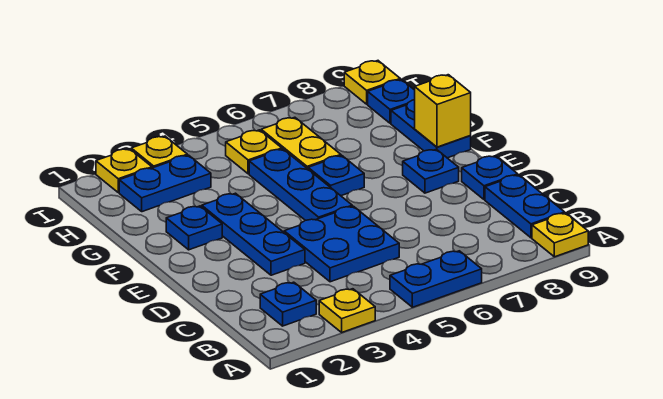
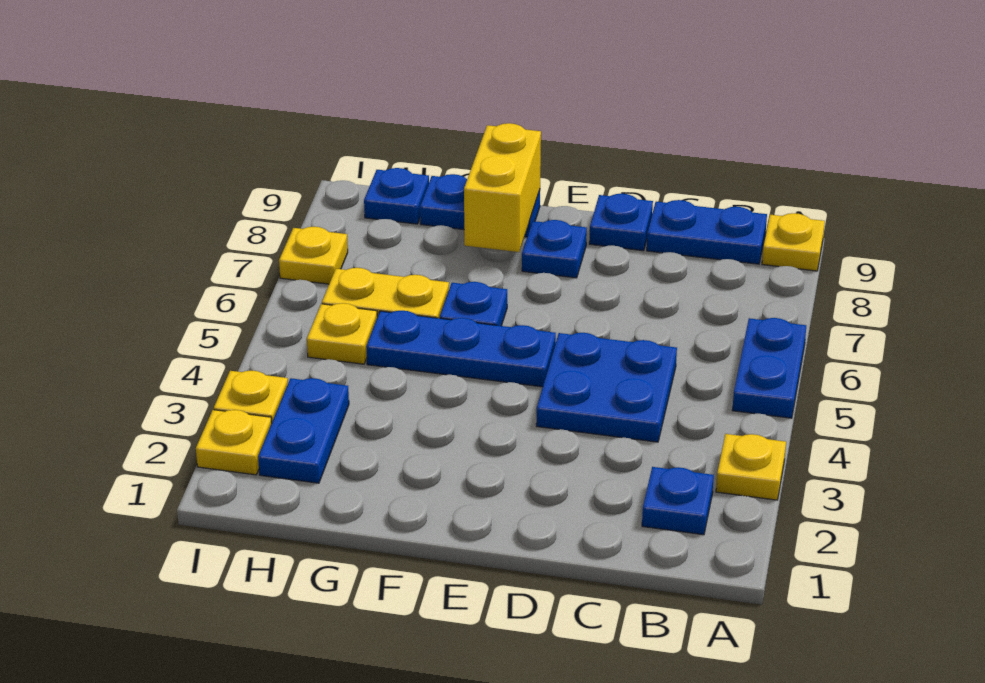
blue plate D3:F3 level 1 -> none
blue plate F2 level 1 -> none
yellow brick F9 level 2 -> yellow brick F8:F9 level 2
yellow plate I9 level 1 -> yellow plate I7 level 1

